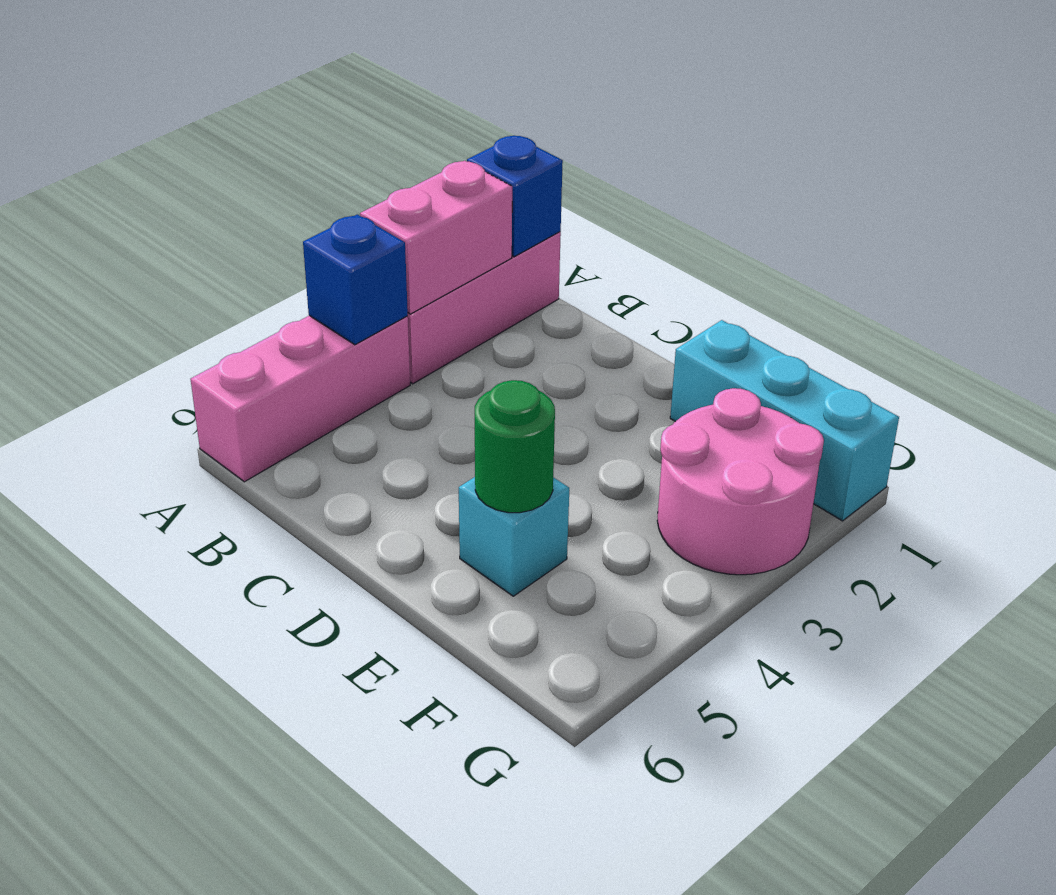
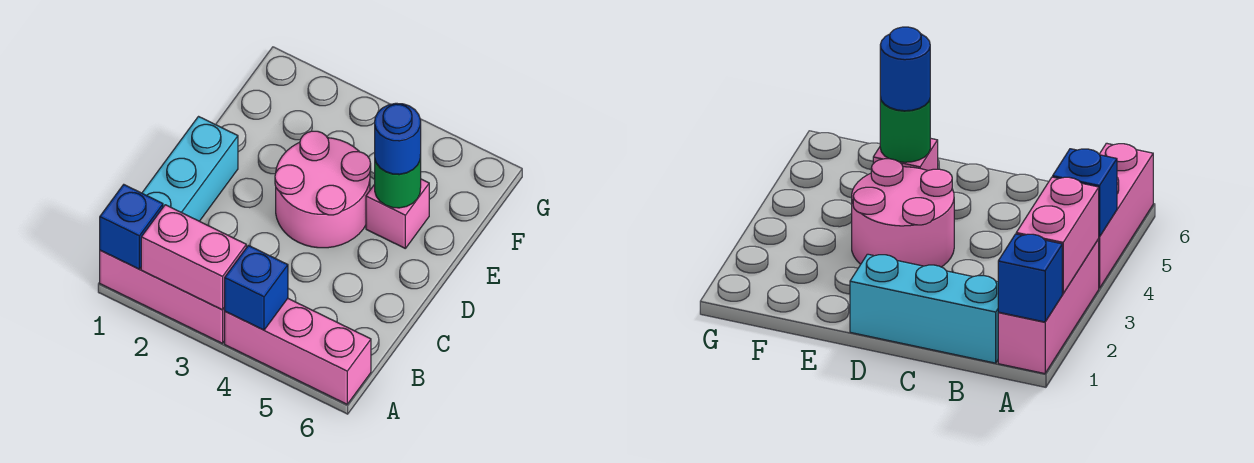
cyan brick E1:G1 level 1 -> cyan brick B1:D1 level 1
cyan brick E5 level 1 -> pink brick E5 level 1
none -> blue round brick E5 level 3
pink round brick F2:G3 level 1 -> pink round brick D3:E4 level 1

